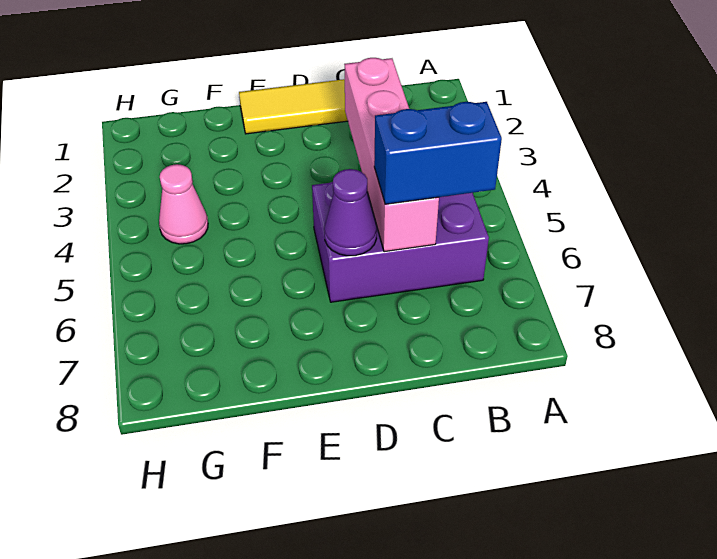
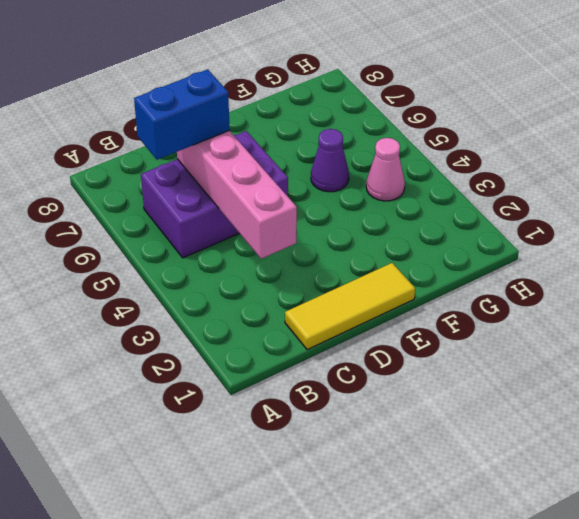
purple cone D6 level 2 -> purple cone F5 level 1

